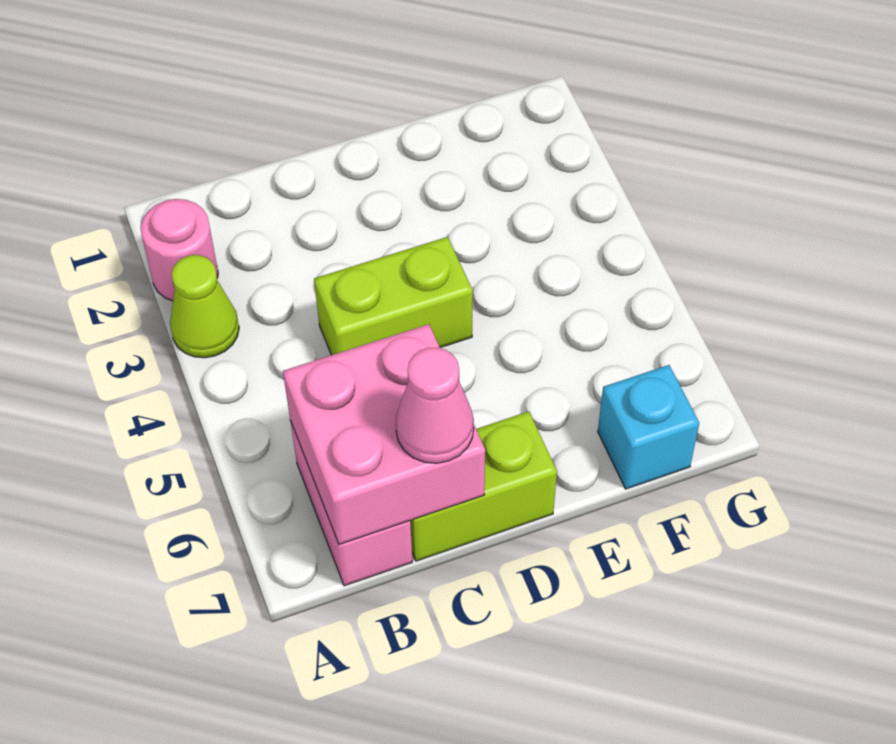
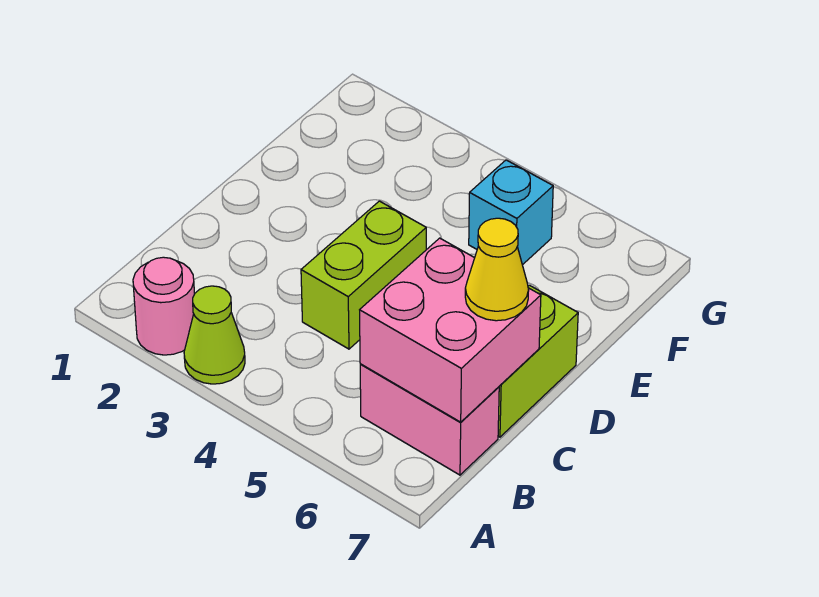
pink cone C7 level 3 -> yellow cone C7 level 3
cyan brick F7 level 1 -> cyan brick F5 level 1

